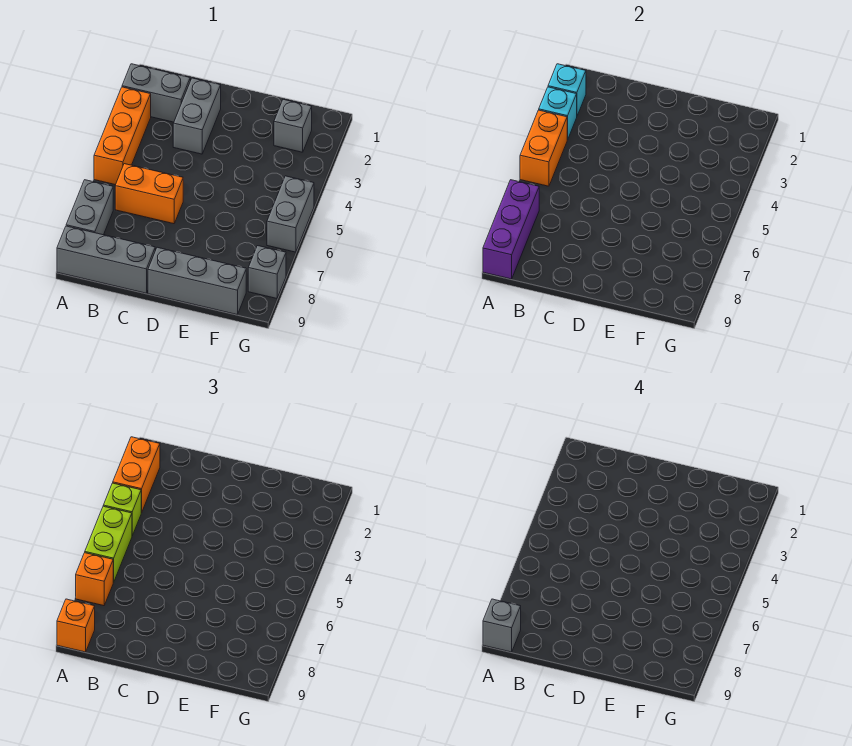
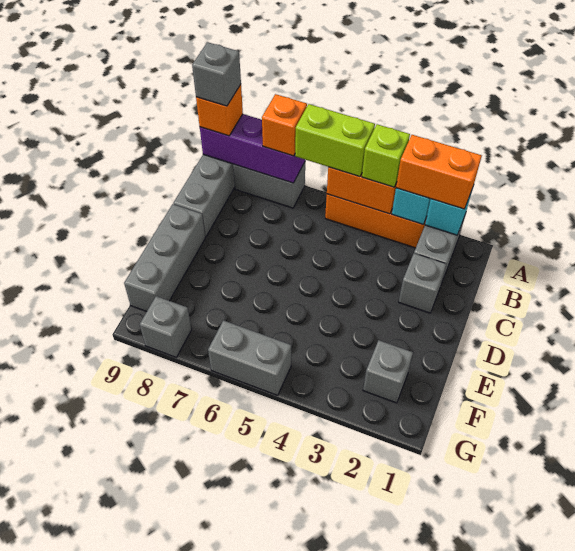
orange brick B6:C6 level 1 -> none
grey brick C2:C3 level 1 -> grey brick C2 level 1

